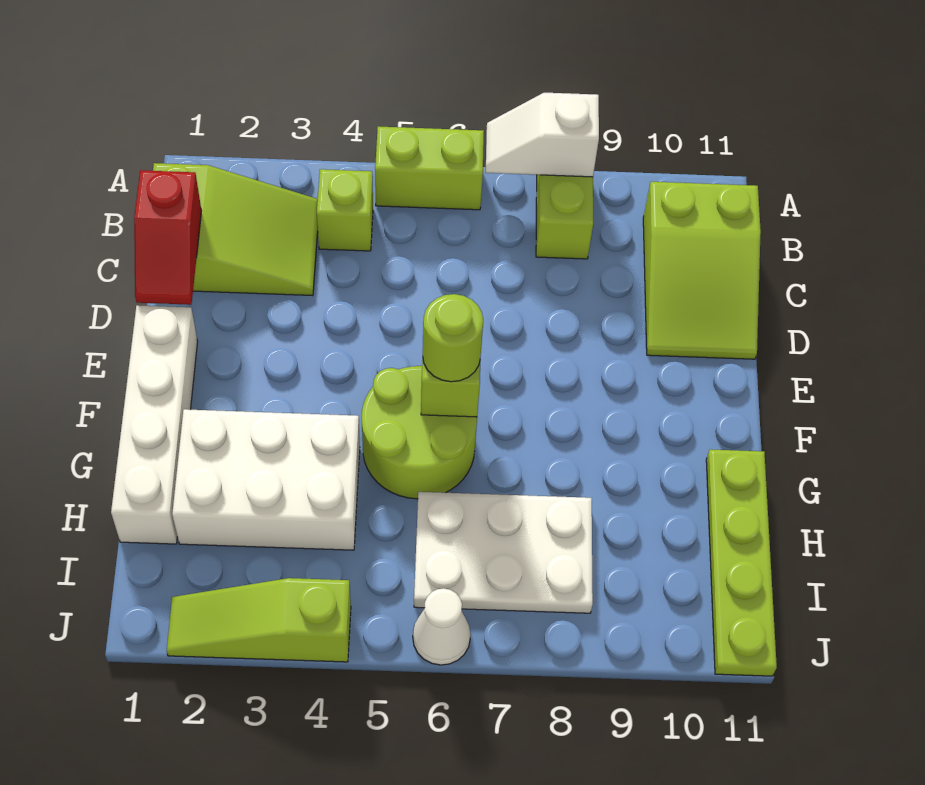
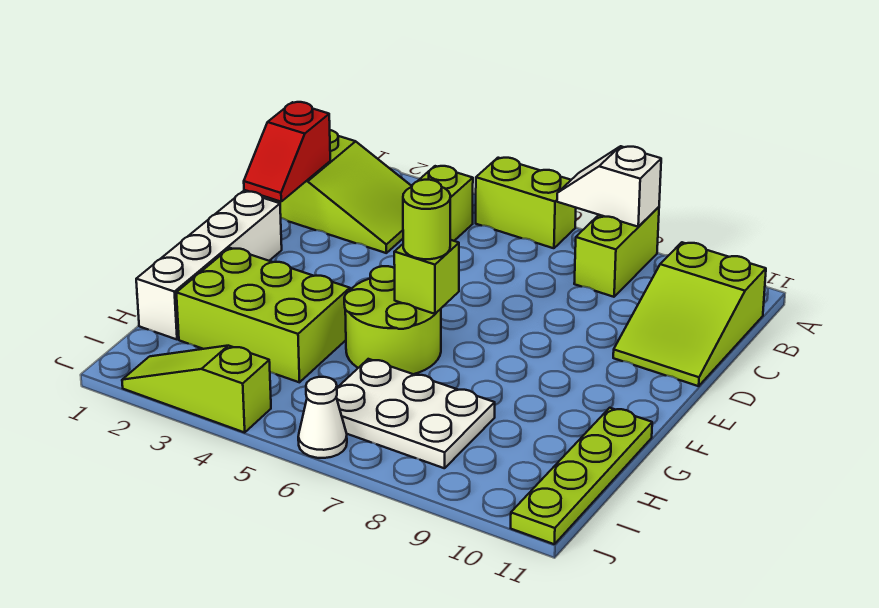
white brick G2:H4 level 1 -> lime brick G2:H4 level 1

